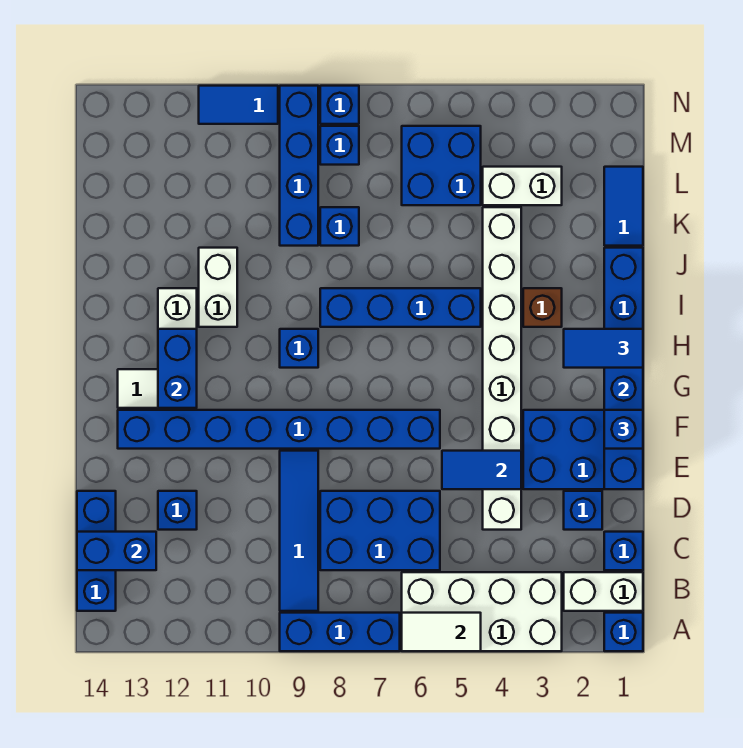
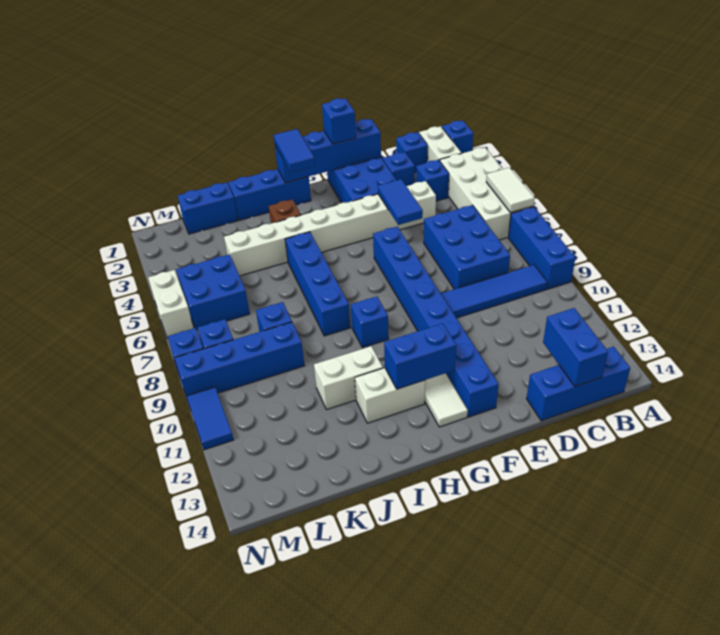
blue brick D12 level 1 -> blue brick C3 level 1
blue tile K1:L1 level 1 -> blue brick K1:L1 level 1
white brick L3:L4 level 1 -> white brick N5:N6 level 1

